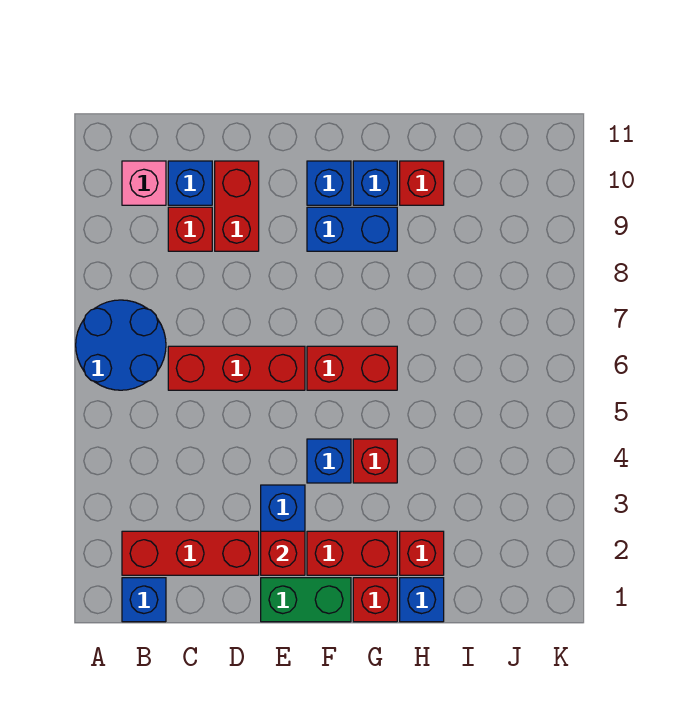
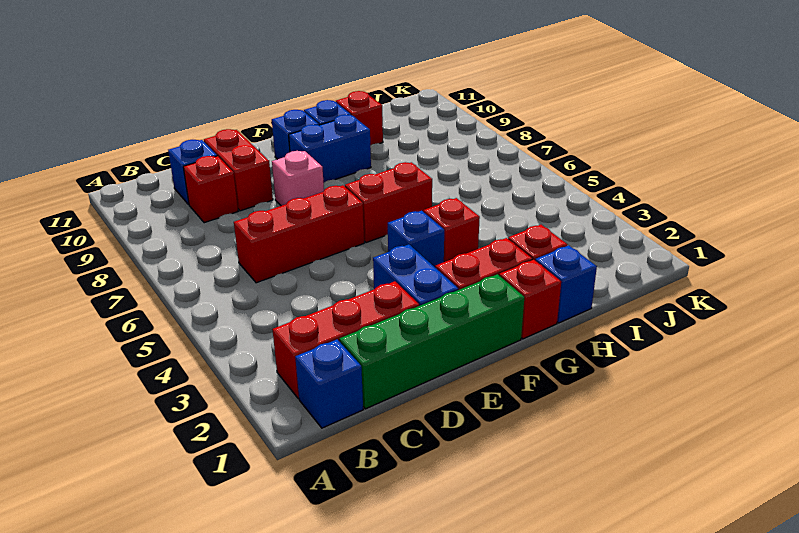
blue round brick A6:B7 level 1 -> none
pink brick B10 level 1 -> pink brick E8 level 1
green brick E1:F1 level 1 -> green brick C1:F1 level 1
red brick E2 level 2 -> none

